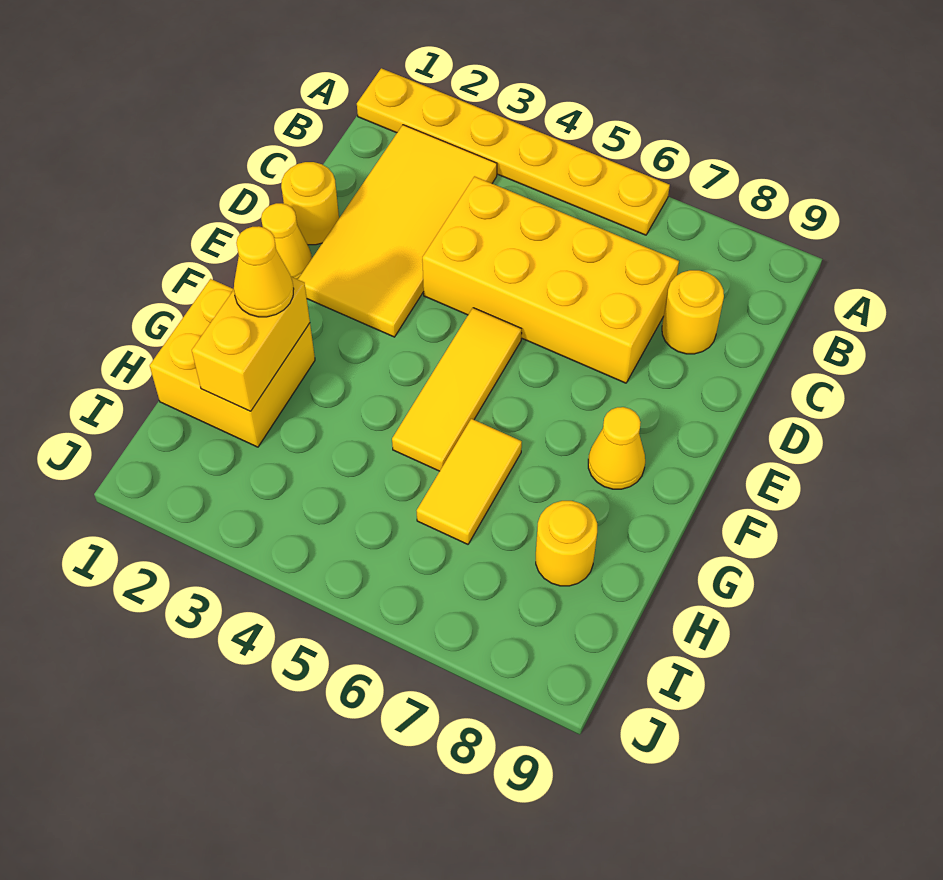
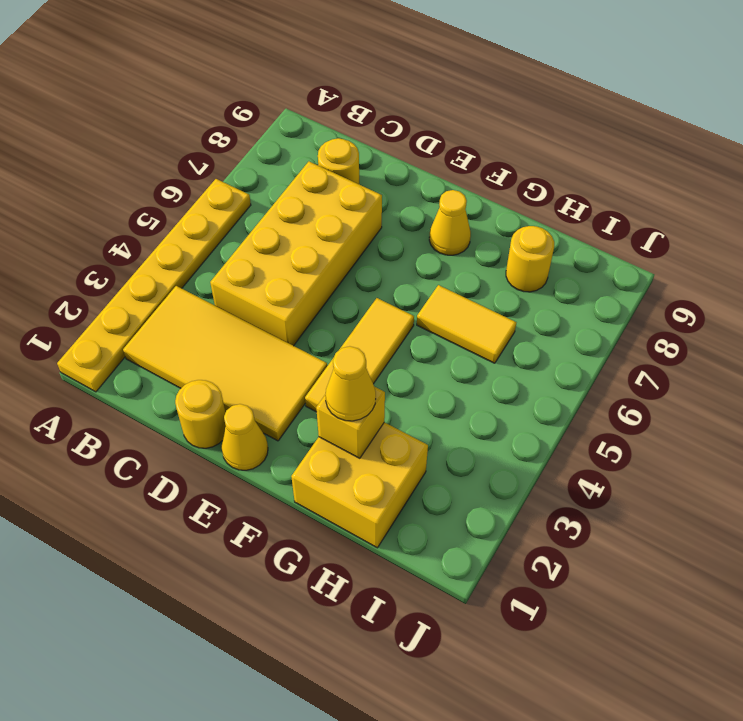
yellow tile E5:G5 level 1 -> yellow tile F3:F5 level 1
yellow brick G2:H2 level 2 -> yellow brick G2 level 2

